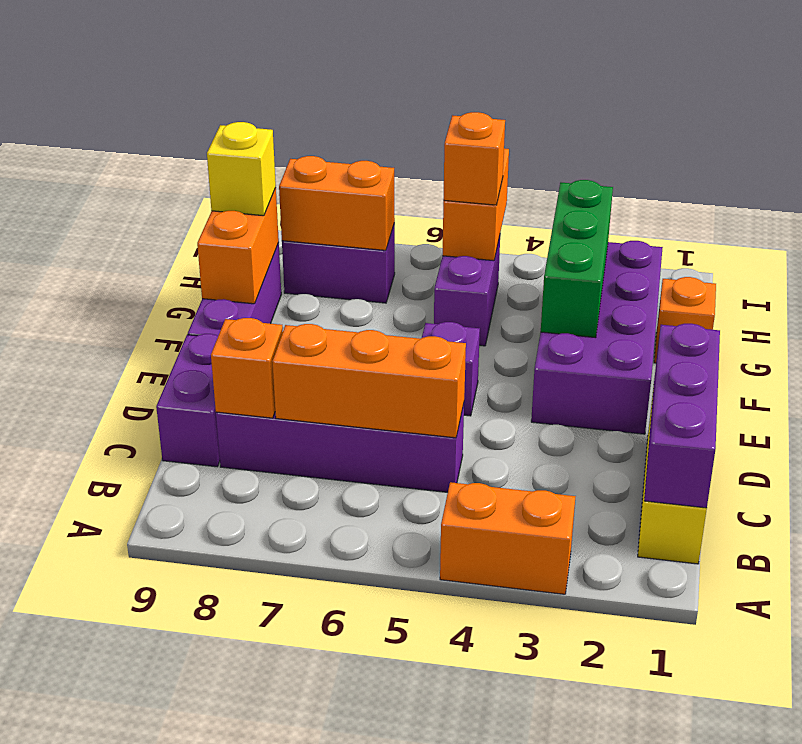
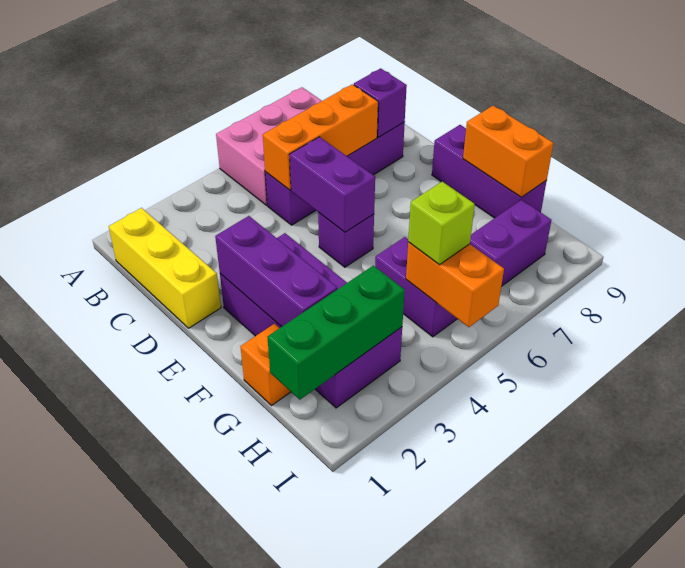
orange brick A3:A4 level 1 -> none
none -> pink brick A5:B7 level 1
purple brick B1:D1 level 2 -> purple brick E2:G2 level 2
orange brick C8 level 2 -> purple brick C8 level 2
purple brick C9:D9 level 1 -> purple brick D5:E5 level 2
green brick F3:H3 level 2 -> green brick H1:H3 level 2
yellow brick G9 level 3 -> none
orange brick H5 level 3 -> lime brick H5 level 3
orange brick H7:H8 level 2 -> none

